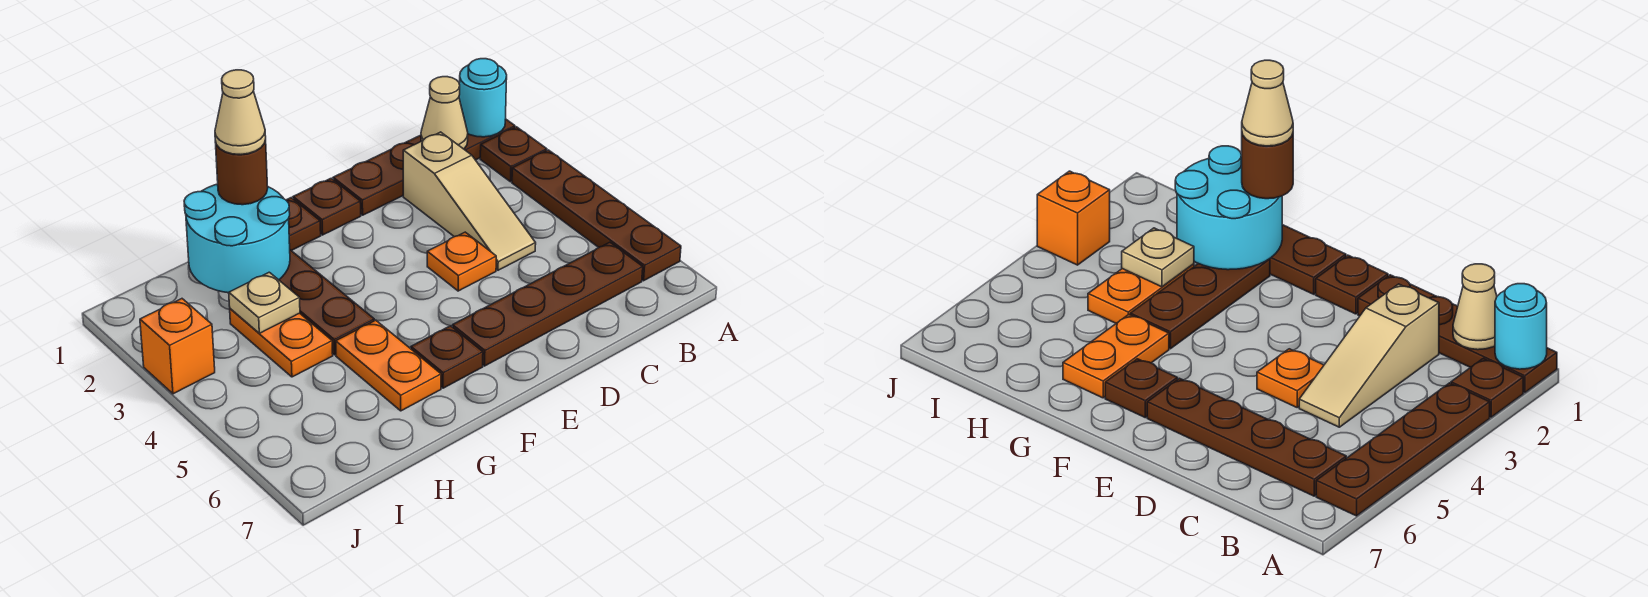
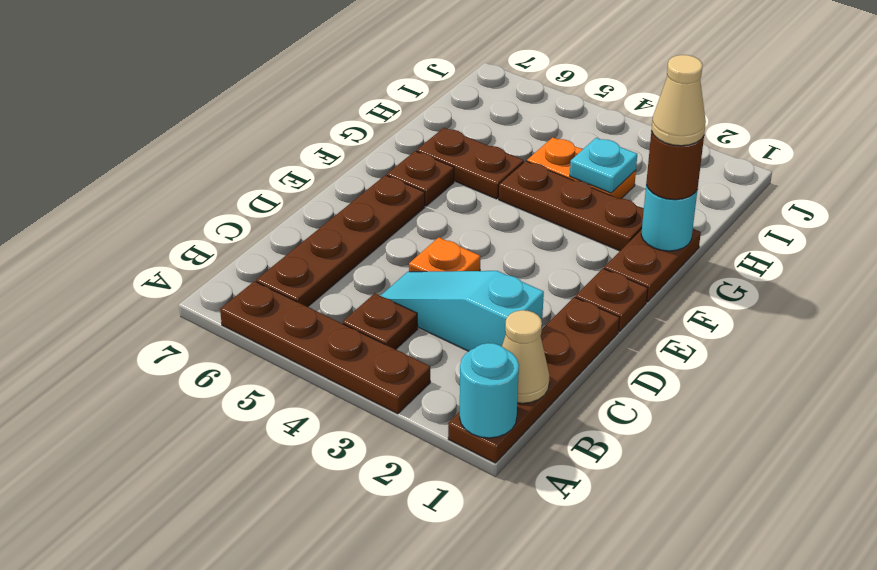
brown plate A2 level 1 -> brown plate B4 level 1
tan slope C2:C4 level 1 top 2 -> cyan slope C2:C4 level 1 top 2
cyan round brick G1:H2 level 2 -> cyan round brick G1 level 2
orange plate G5:G6 level 1 -> brown plate G5:G6 level 1
tan plate H3 level 2 -> cyan plate H3 level 2
orange brick J3 level 1 -> none

